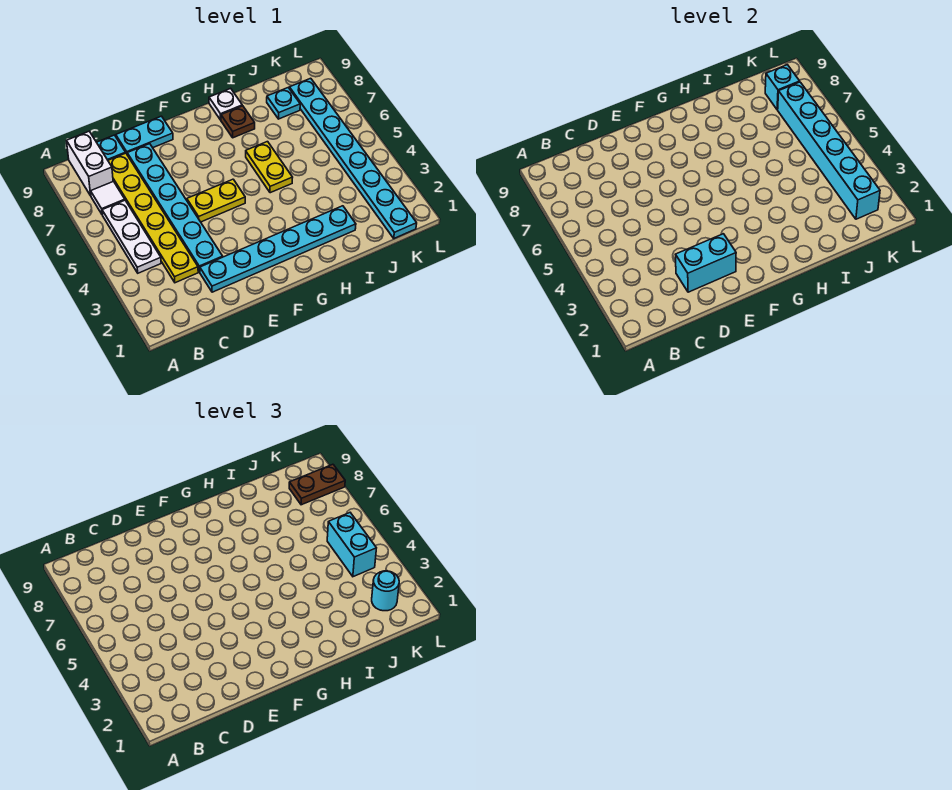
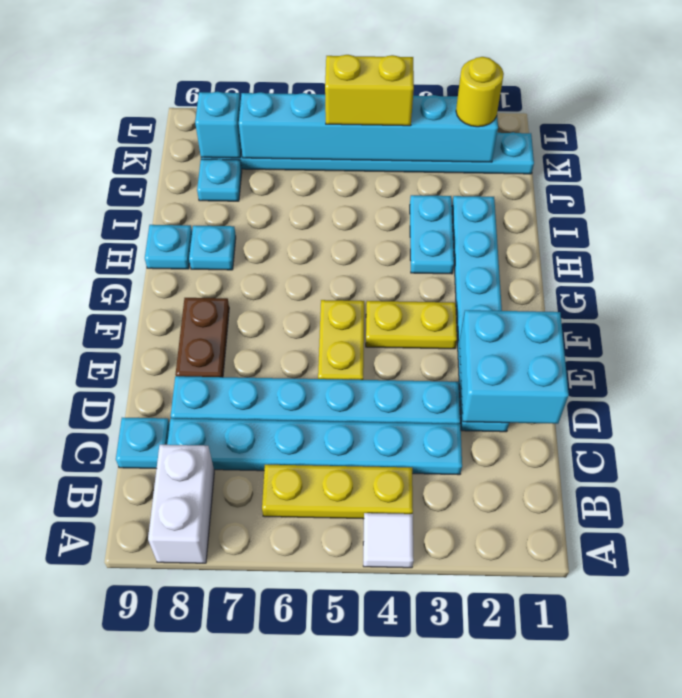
white plate B4:B6 level 1 -> yellow plate B4:B6 level 1
white tile B7 level 1 -> white tile A4 level 1
white brick B8:B9 level 1 -> white brick A8:B8 level 1
yellow plate C3:C8 level 1 -> cyan plate C3:C8 level 1
cyan brick D2:E2 level 2 -> cyan brick D1:E2 level 2
cyan plate D9:E9 level 1 -> cyan plate H3:I3 level 1
yellow plate H5:H6 level 1 -> yellow plate F3:F4 level 1
brown plate H8 level 1 -> cyan plate H8 level 1
white plate H9 level 1 -> cyan plate H9 level 1
cyan round brick K2 level 3 -> yellow round brick K2 level 3
cyan brick K4:K5 level 3 -> yellow brick K4:K5 level 3
brown plate K8:L8 level 3 -> brown plate E8:F8 level 1

